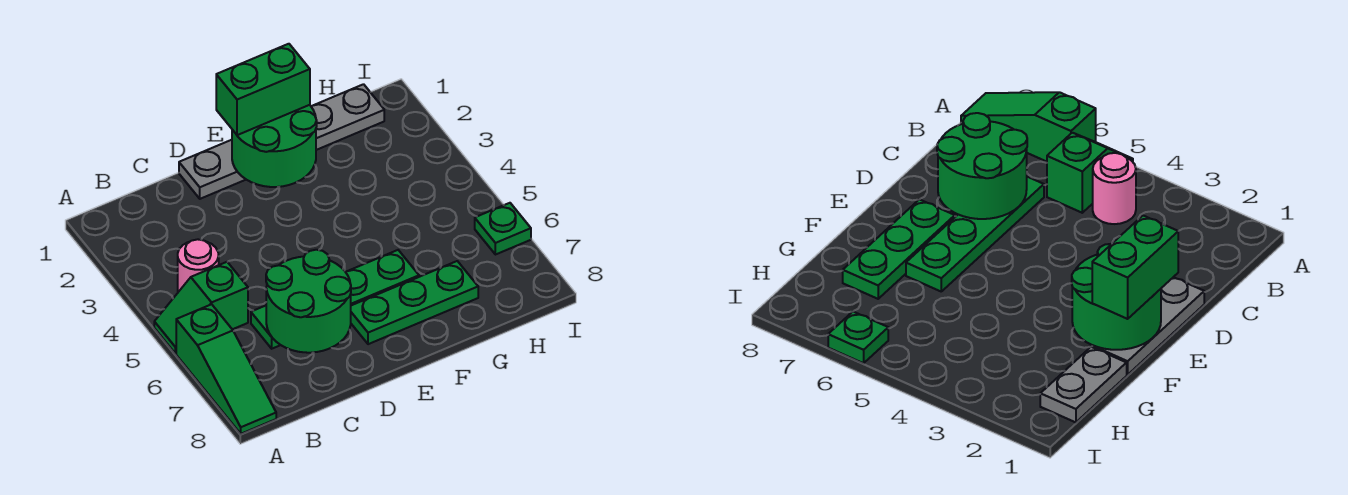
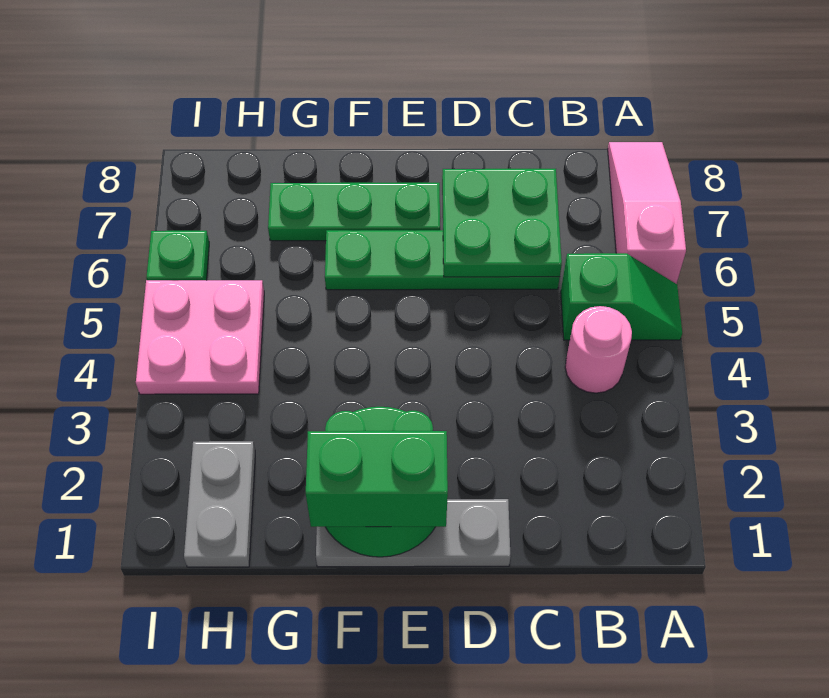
green slope A6:A8 level 1 top 6 -> pink slope A6:A8 level 1 top 6
green round brick C6:D7 level 2 -> green plate C6:D7 level 2
grey plate G1:H1 level 1 -> grey plate H1:H2 level 1
none -> pink plate H4:I5 level 1

